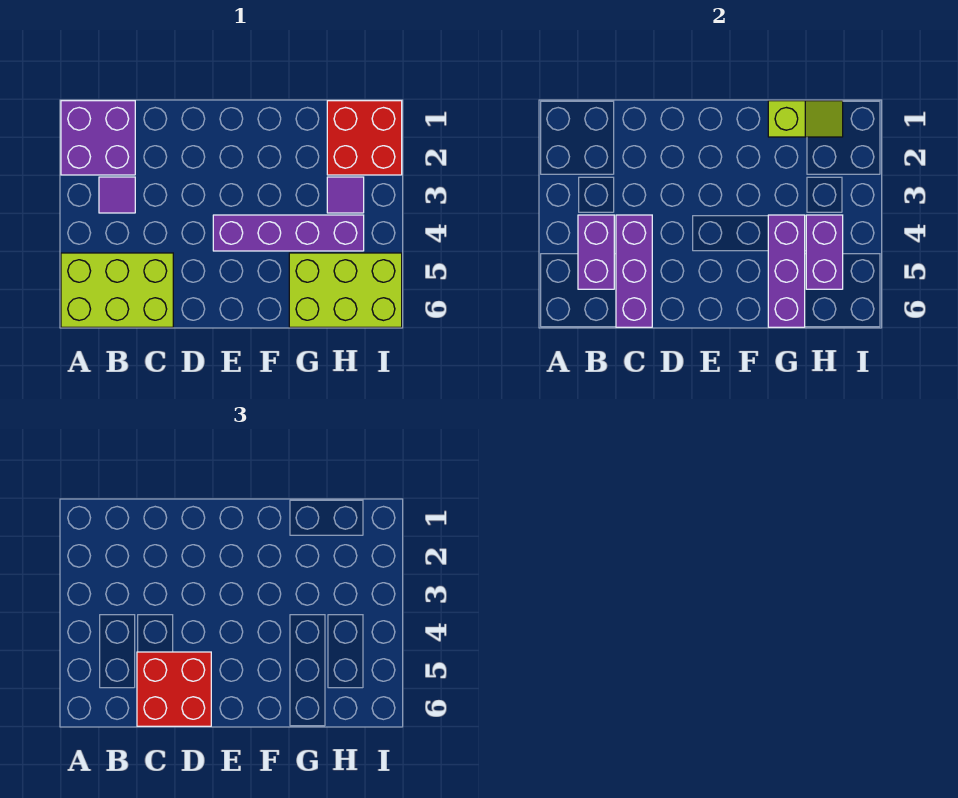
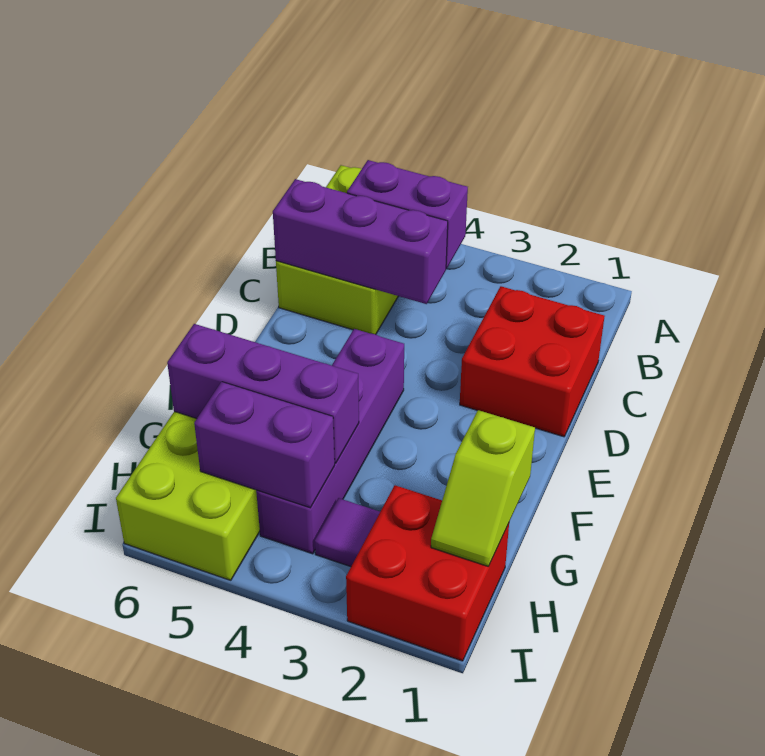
purple brick A1:B2 level 1 -> none
purple tile B3 level 1 -> none
red brick C5:D6 level 3 -> red brick C1:D2 level 1

